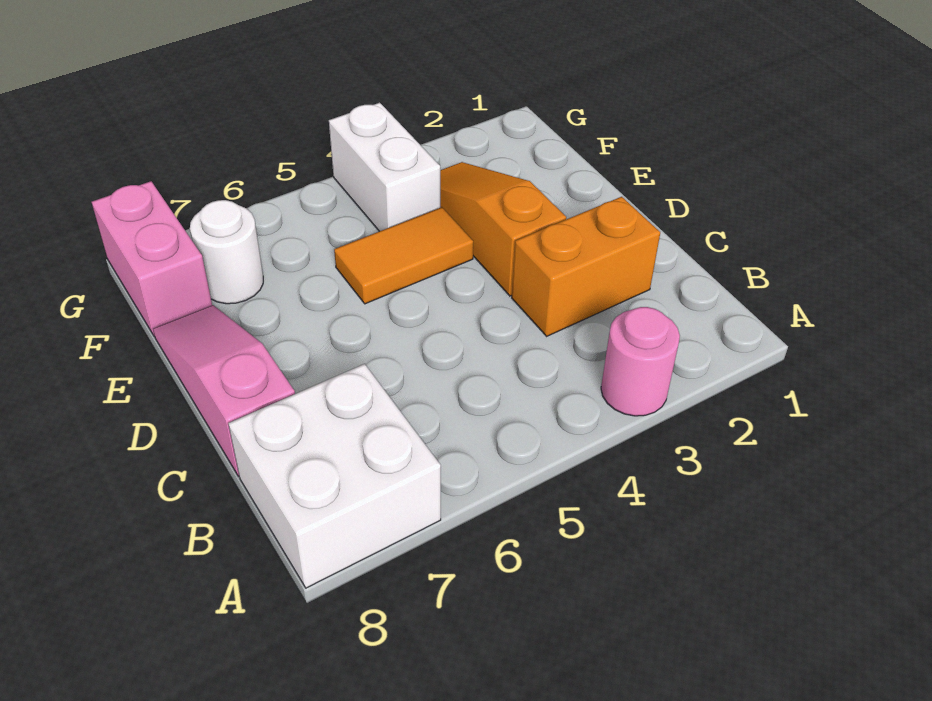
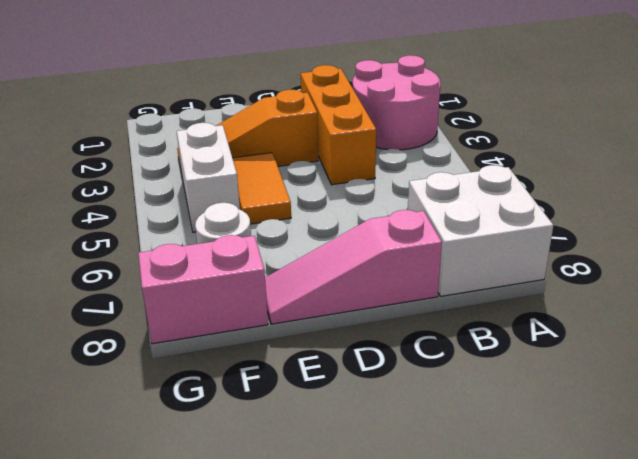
pink round brick A3 level 1 -> pink round brick A2:B3 level 1
orange brick C2:C3 level 1 -> orange brick C2:C4 level 1
white brick F4:G4 level 1 -> white brick F4:F5 level 1

